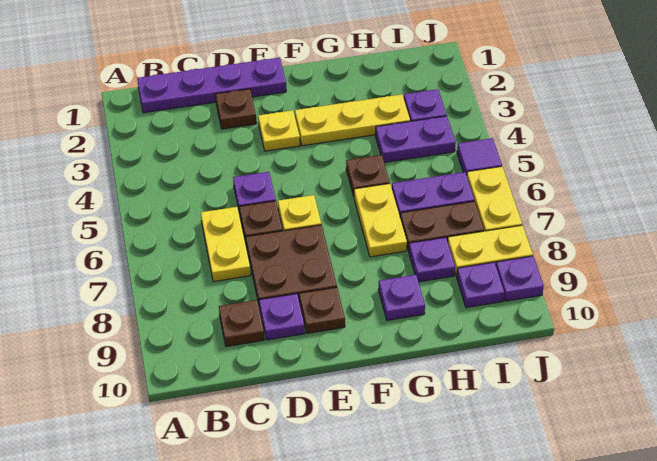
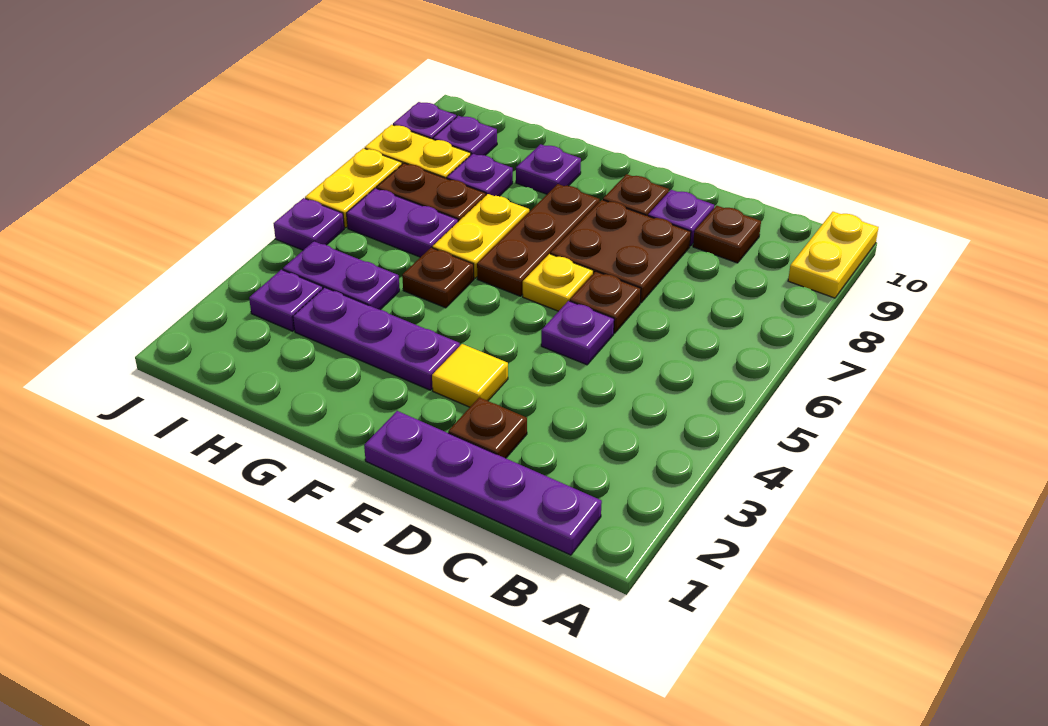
yellow plate C6:C7 level 1 -> yellow plate A9:A10 level 1
yellow plate E3 level 1 -> yellow tile E3 level 1
yellow plate F3:H3 level 1 -> purple plate F3:H3 level 1
none -> brown plate F6:F8 level 1
purple tile J5 level 1 -> purple plate J5 level 1

